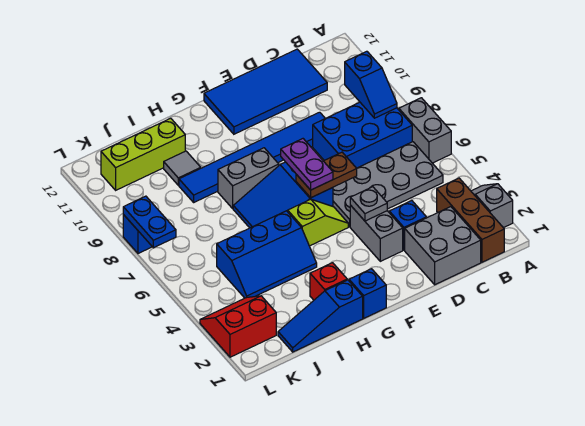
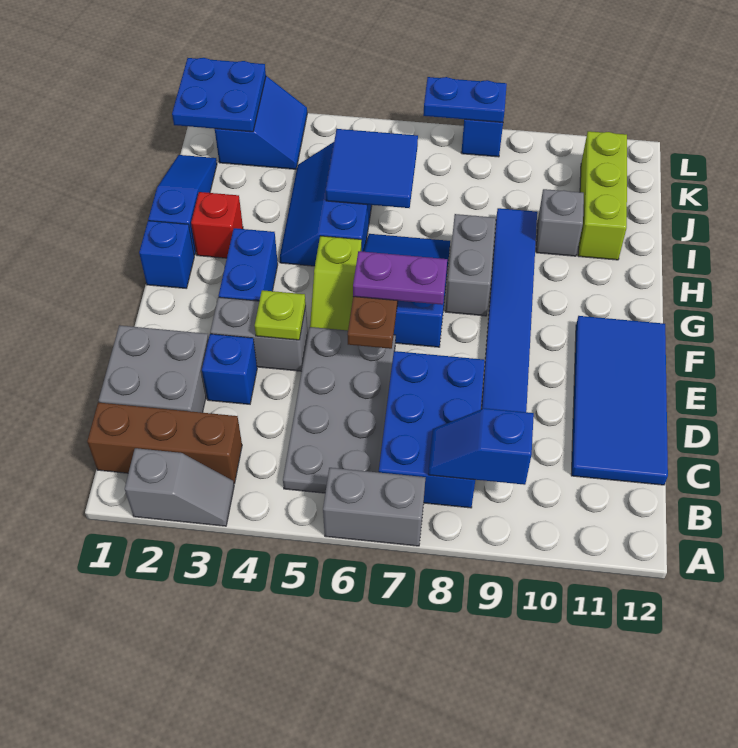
grey plate E4 level 2 -> lime plate E4 level 2
none -> blue brick F3:G3 level 1
none -> blue tile I5:J6 level 2
grey tile I10 level 1 -> grey brick I10 level 1
none -> blue plate K1:L2 level 2
red slope K2:L3 level 1 top 2 -> blue slope K2:L3 level 1 top 2

